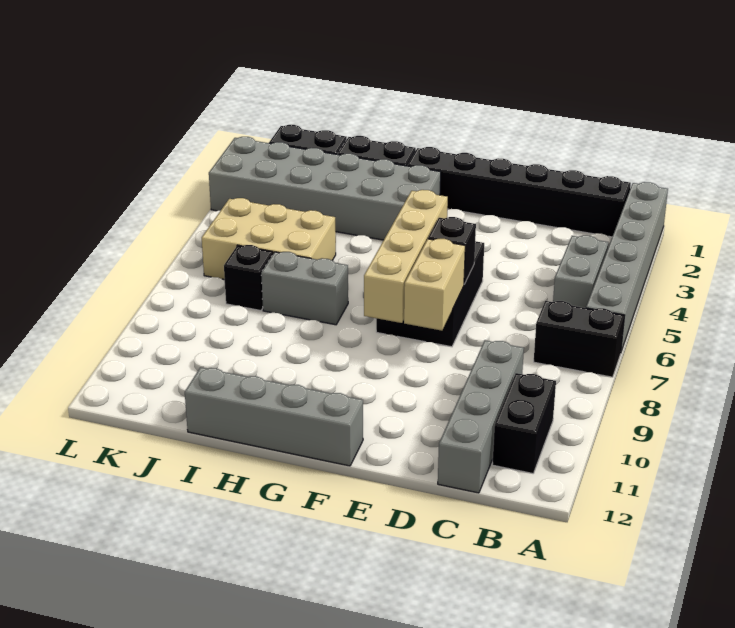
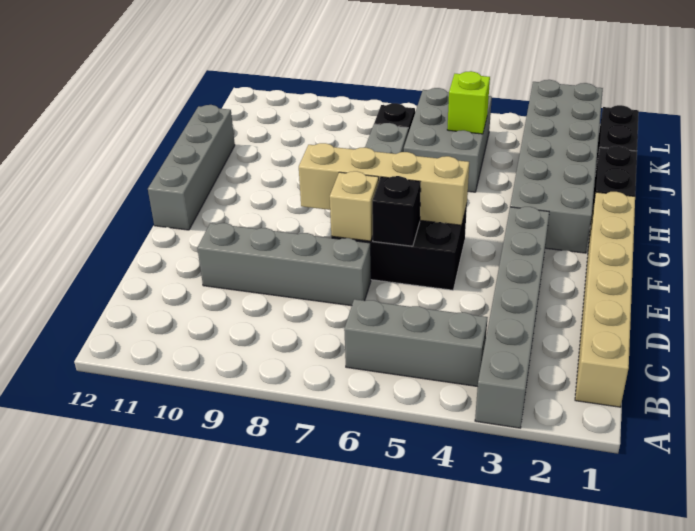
grey brick A1:A6 level 1 -> grey brick A3:F3 level 1
black brick A7:B7 level 1 -> none
black brick B1:G1 level 1 -> tan brick B1:G1 level 1
grey brick B4:B5 level 1 -> grey brick B4:B6 level 1
black brick B10:B11 level 1 -> none
grey brick C9:C12 level 1 -> grey brick D7:D10 level 1
tan brick E7:E8 level 2 -> tan brick E7 level 2
tan brick I5:K6 level 1 -> grey brick I5:K6 level 1
none -> lime brick J5 level 2

